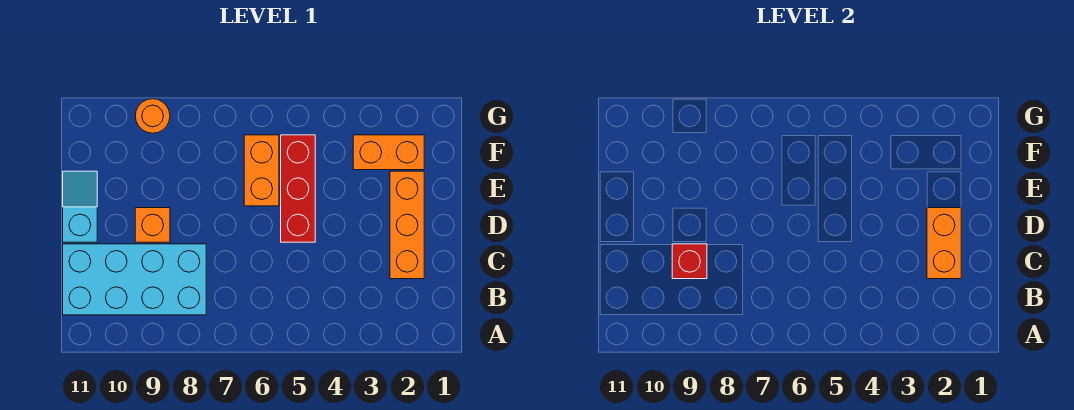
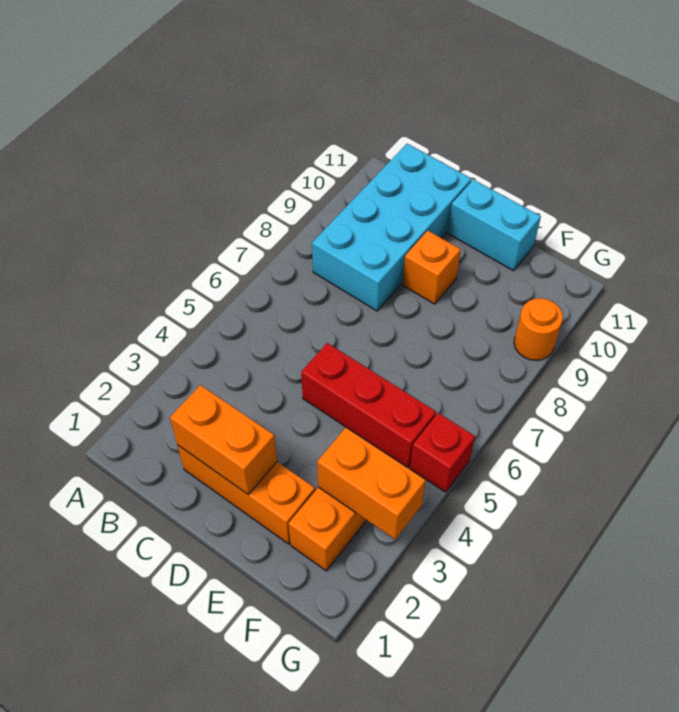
red brick C9 level 2 -> red brick G5 level 1
cyan slope D11:E11 level 1 top D -> cyan brick D11:E11 level 1
orange brick E6:F6 level 1 -> orange brick F3:G3 level 2

